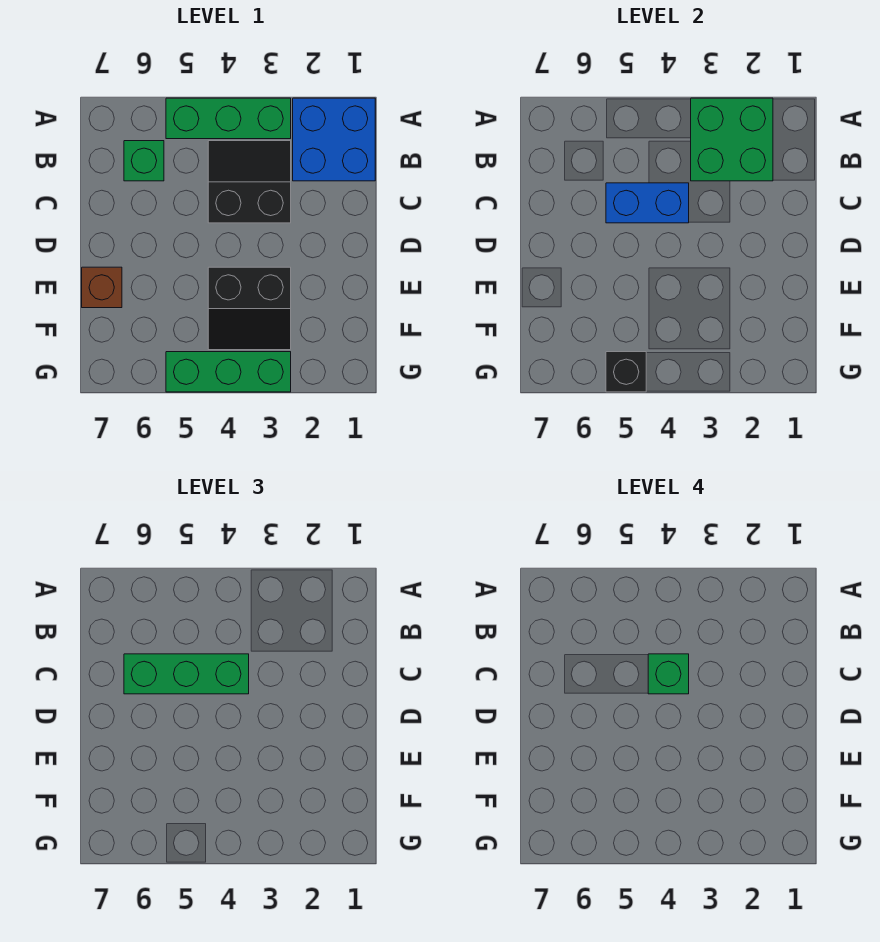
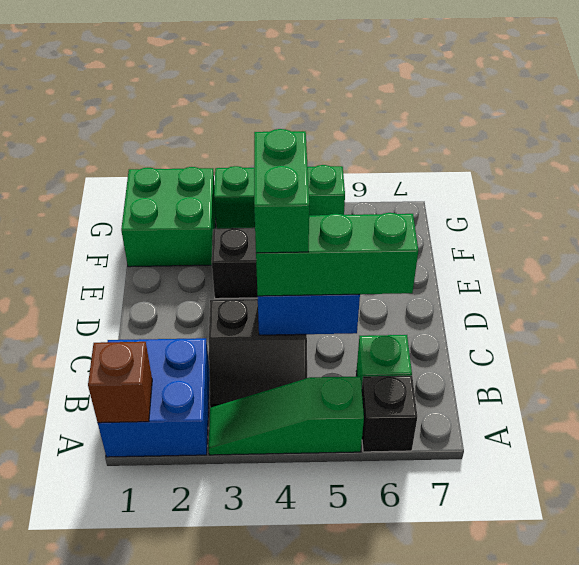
green brick A2:B3 level 2 -> green brick F1:G2 level 1
green brick A3:A5 level 1 -> green slope A3:A5 level 1 top 5
green brick C4 level 4 -> green brick C4:D4 level 4
brown brick E7 level 1 -> brown brick A1 level 2
black brick G5 level 2 -> black brick A6 level 1

